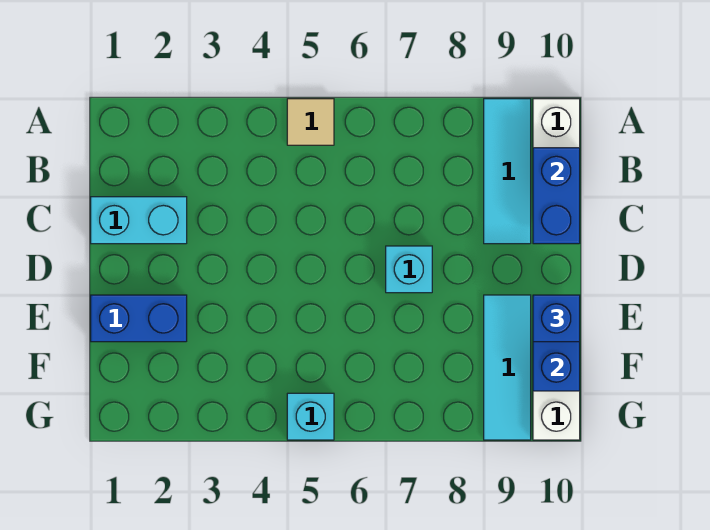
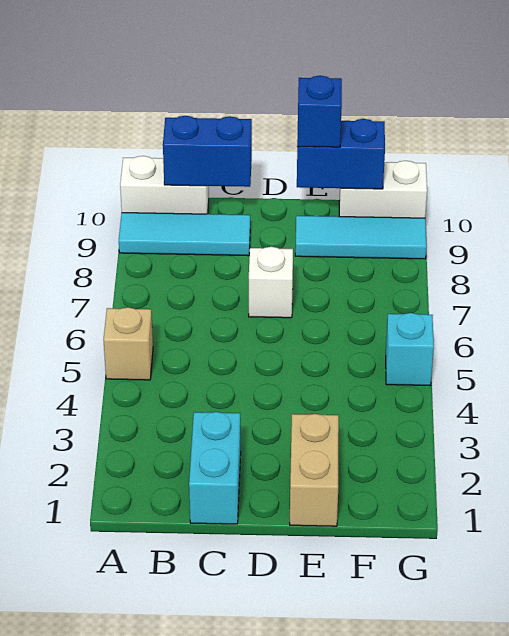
tan tile A5 level 1 -> tan brick A5 level 1
cyan brick D7 level 1 -> white brick D7 level 1
blue brick E1:E2 level 1 -> tan brick E1:E2 level 1

